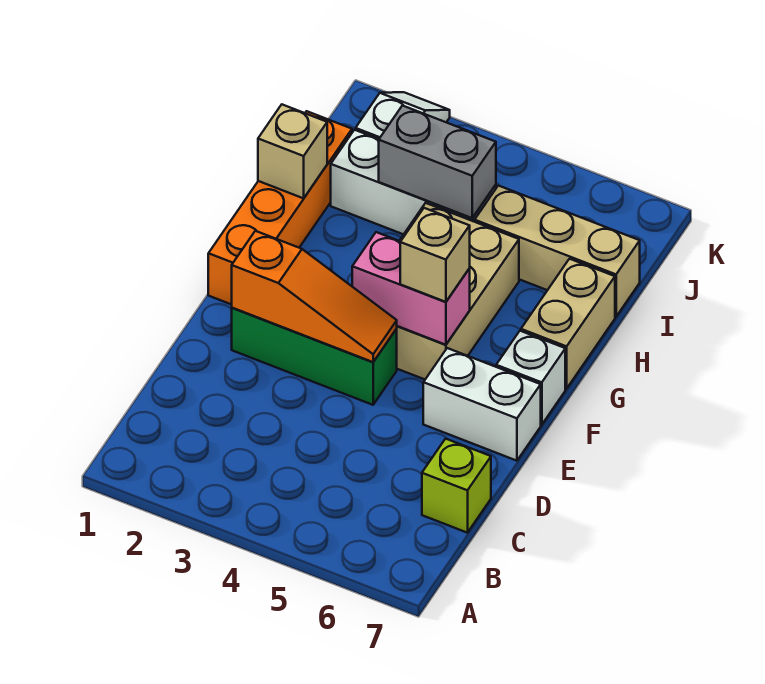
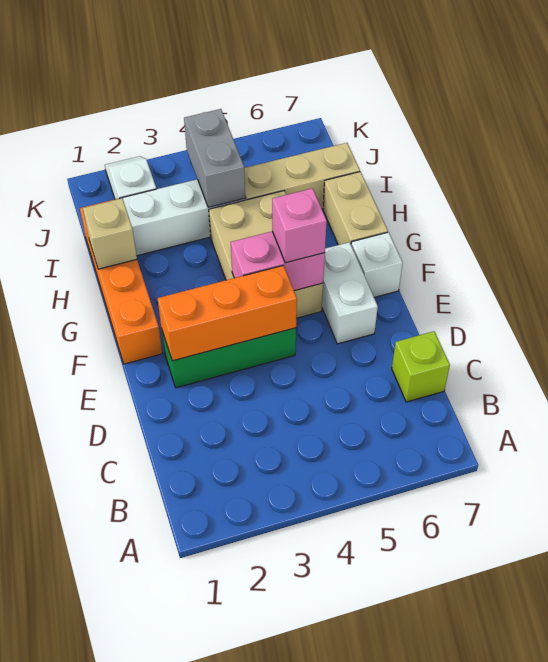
orange slope E2:E4 level 2 top 2 -> orange brick E2:E4 level 2
white brick E6:E7 level 1 -> white brick E6:F6 level 1
tan brick F5 level 3 -> pink brick F5 level 3
grey brick I3:I4 level 2 -> grey brick I4:J4 level 2

